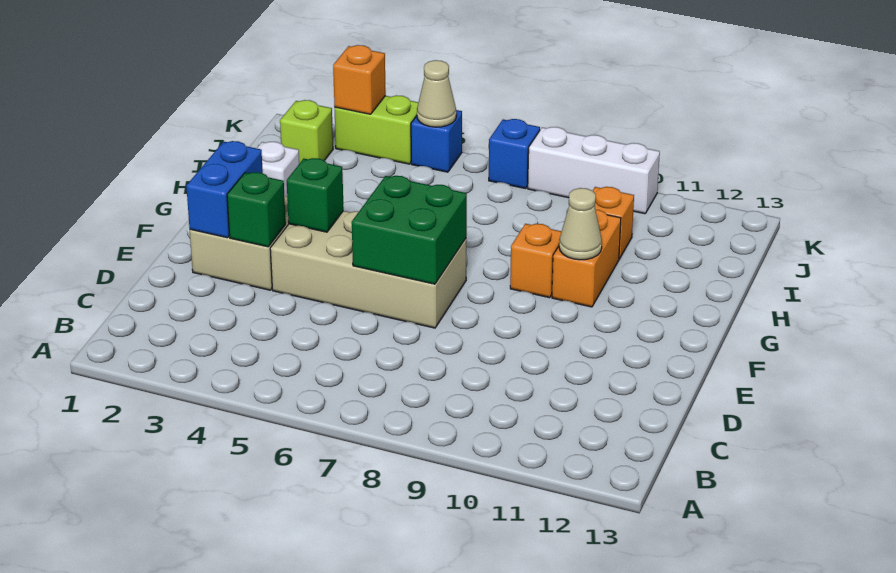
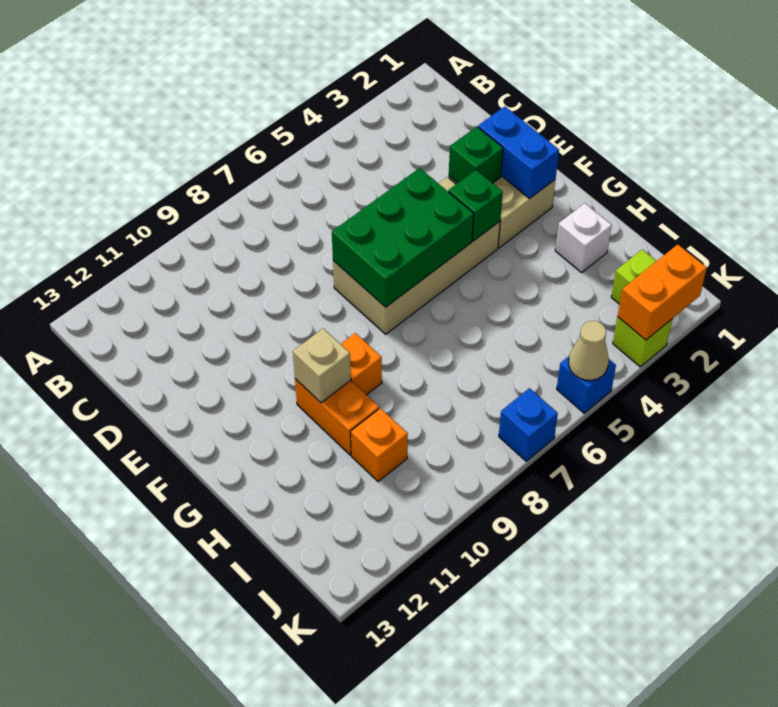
green brick E6:F7 level 2 -> green brick E5:F7 level 2
tan cone G10 level 2 -> tan brick G10 level 2
lime brick K3:K4 level 1 -> lime brick K3 level 1
orange brick K3 level 2 -> orange brick K2:K3 level 2
white brick K8:K10 level 1 -> none

